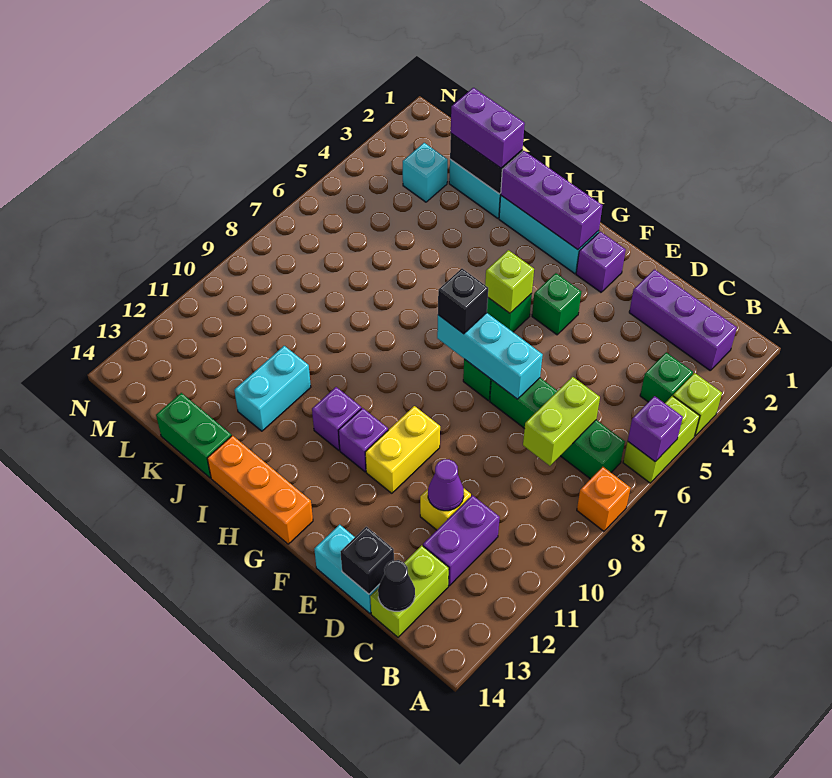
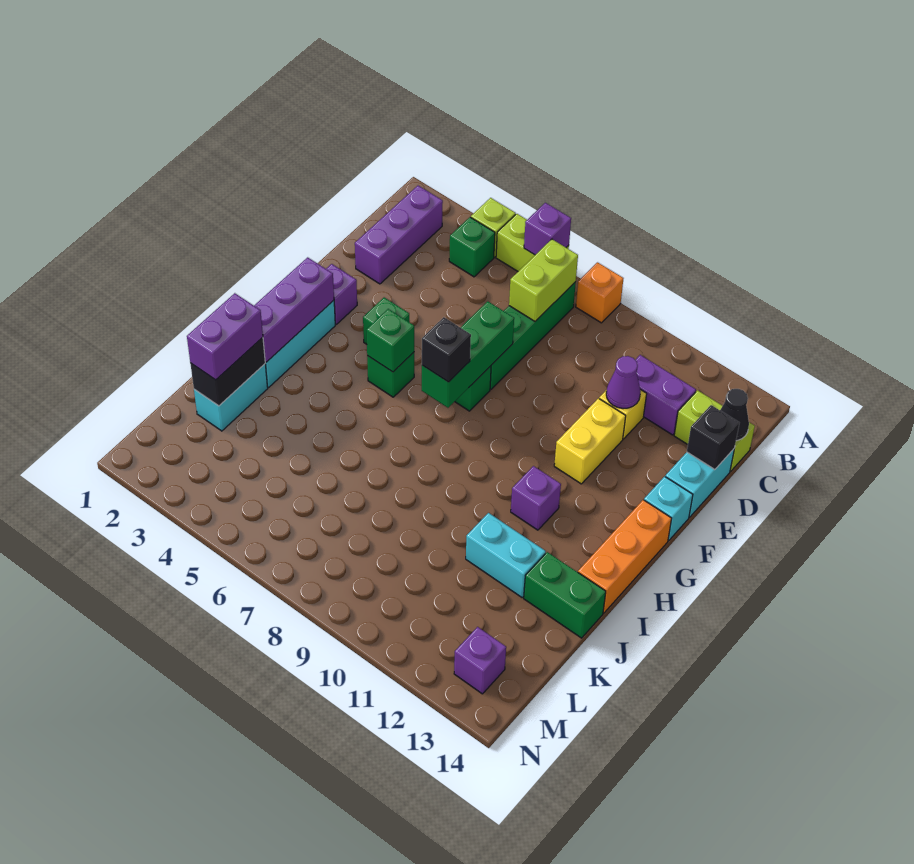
lime brick C7:C8 level 2 -> lime brick B7:C7 level 2
cyan brick E7:G7 level 2 -> green brick E7:G7 level 2
yellow brick F10:F11 level 1 -> yellow brick E11:F11 level 1
lime brick G5 level 2 -> green brick G5 level 2
purple brick G11 level 1 -> purple brick M13 level 1
green brick J14:K14 level 1 -> green brick J13:J14 level 1
cyan brick L3 level 1 -> cyan brick F14 level 1

